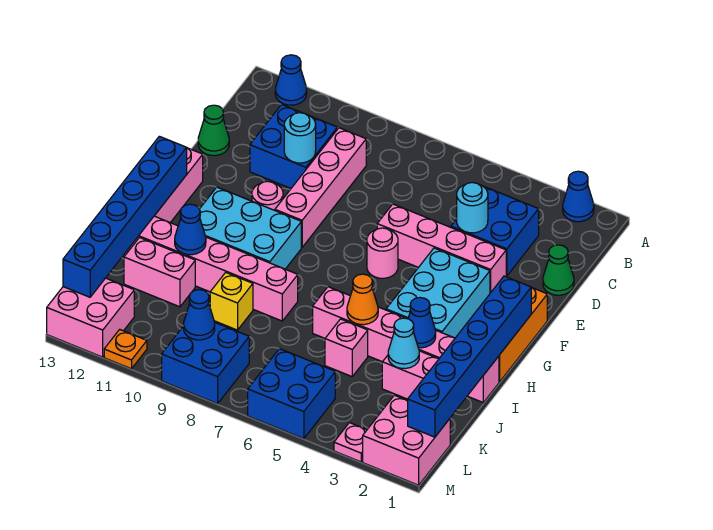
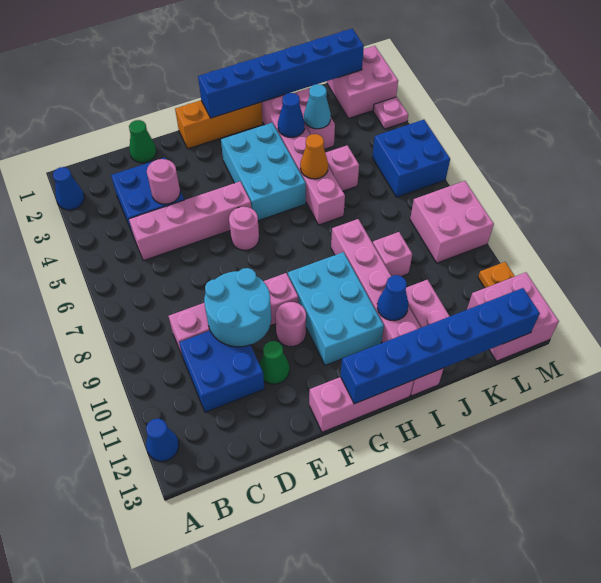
cyan round brick D4 level 2 -> pink round brick D4 level 2
cyan round brick D10 level 2 -> cyan round brick D9:E10 level 2
green cone D13 level 1 -> green cone E11 level 1
pink brick E3:E6 level 1 -> pink brick C5:F5 level 1
cyan brick F3:H4 level 1 -> cyan brick G3:H5 level 1
yellow brick J9 level 1 -> pink brick J9 level 1
blue brick L8:M9 level 1 -> pink brick L8:M9 level 1
blue cone L9 level 2 -> none

